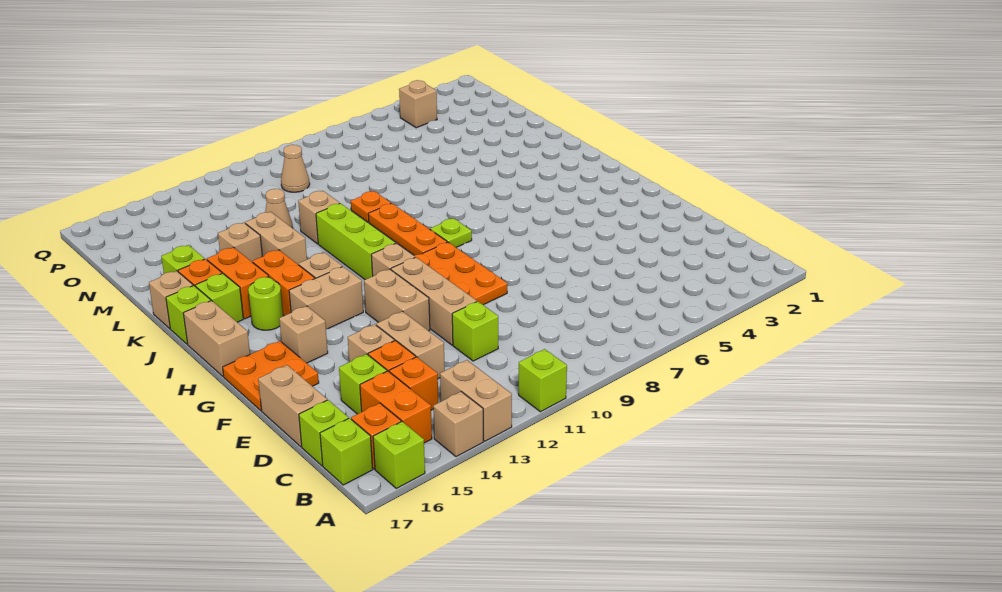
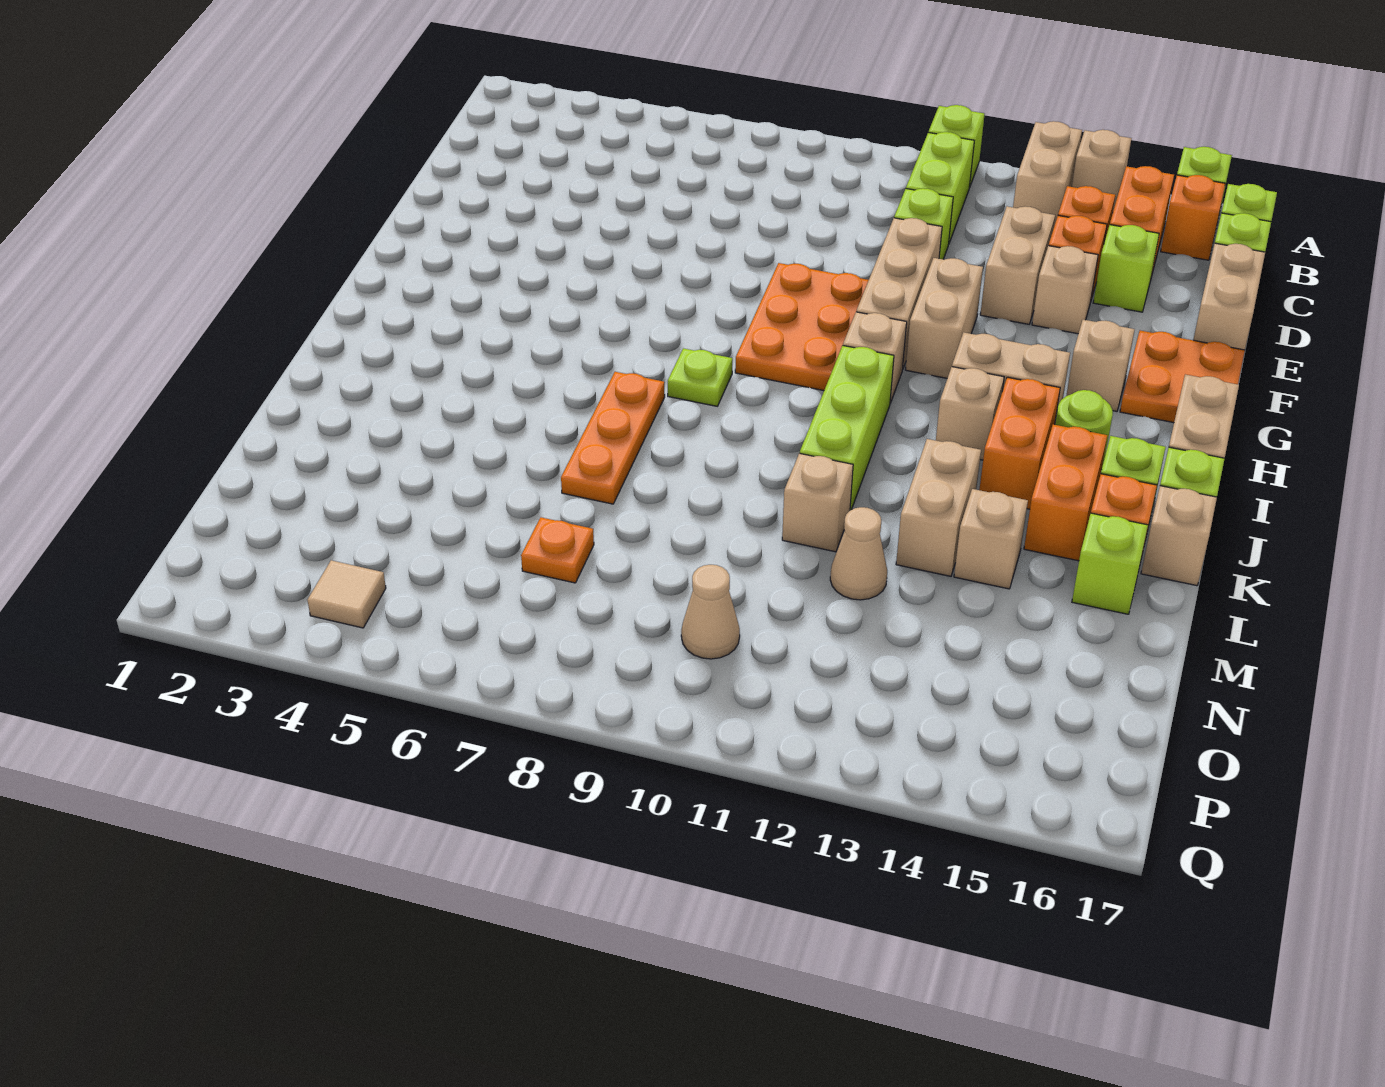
none -> lime brick B11:C11 level 1
orange plate I9:K9 level 1 -> orange plate J7:L7 level 1
orange plate L9 level 1 -> orange plate N7 level 1
tan brick P4 level 1 -> tan tile P4 level 1

